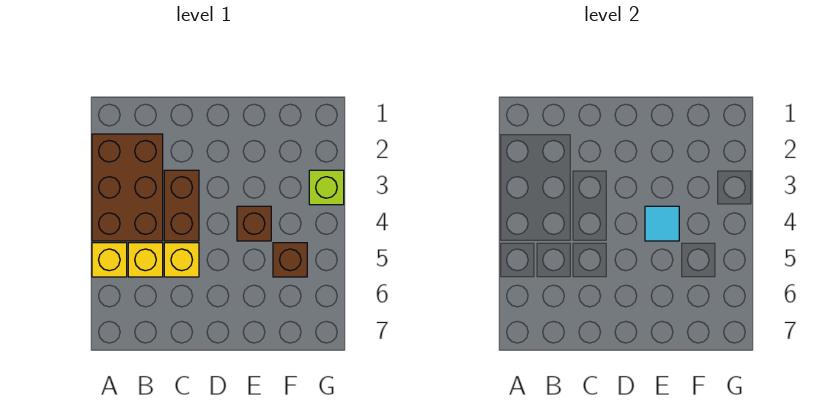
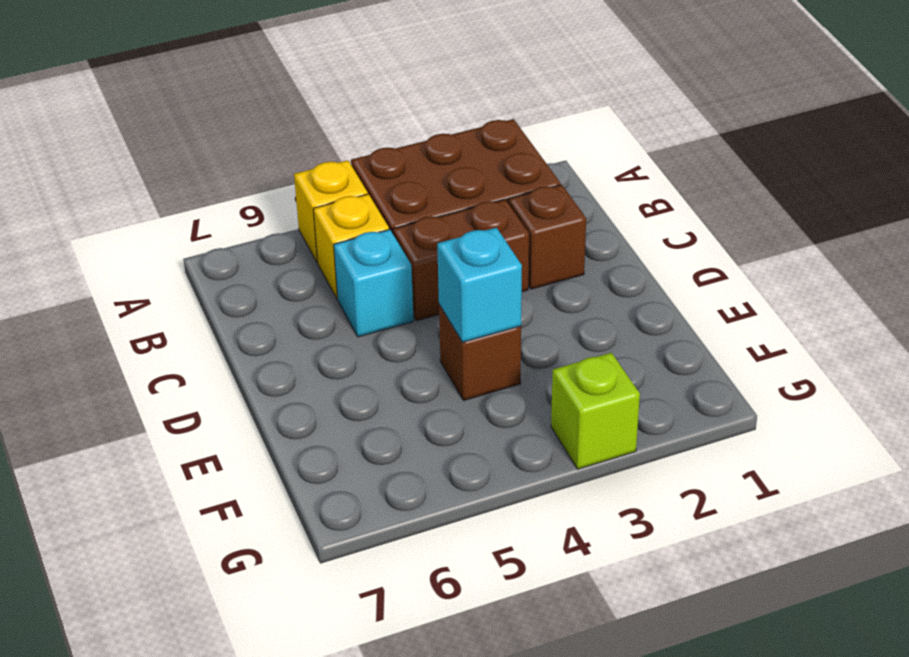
yellow brick C5 level 1 -> cyan brick C5 level 1
cyan tile E4 level 2 -> cyan brick E4 level 2
brown brick F5 level 1 -> brown brick C2 level 1

